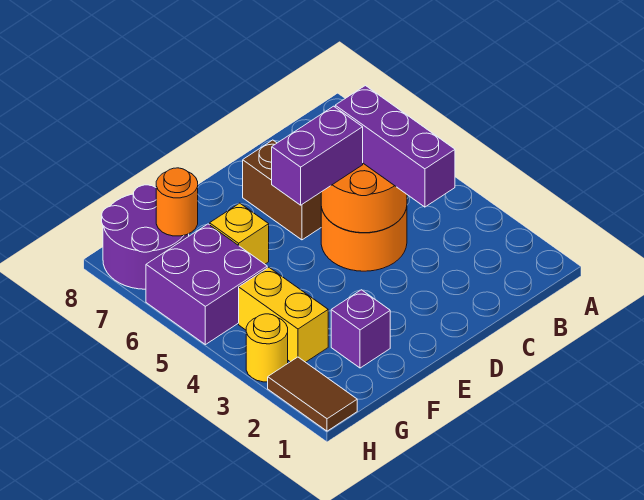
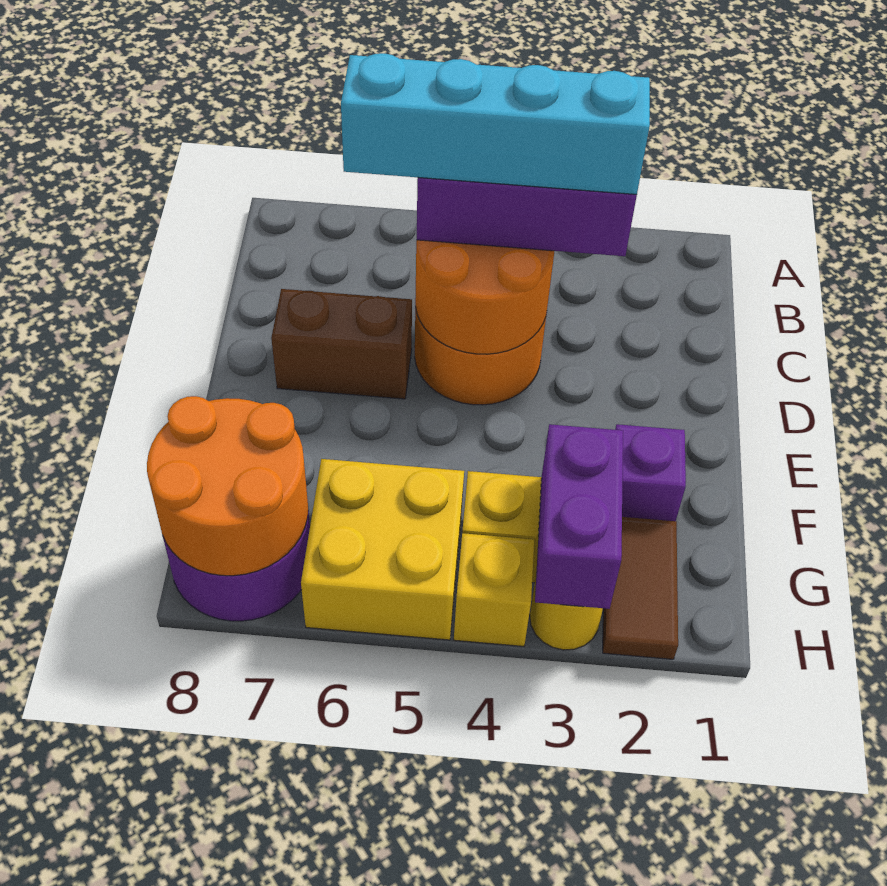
none -> cyan brick C3:C6 level 4
purple brick D5:E5 level 3 -> purple brick G3:H3 level 2
yellow brick F6 level 1 -> yellow brick H4 level 1
purple brick G5:H6 level 1 -> yellow brick G5:H6 level 1
orange round brick G7 level 2 -> orange round brick G7:H8 level 2
brown tile H1:H2 level 1 -> brown tile G2:H2 level 1

